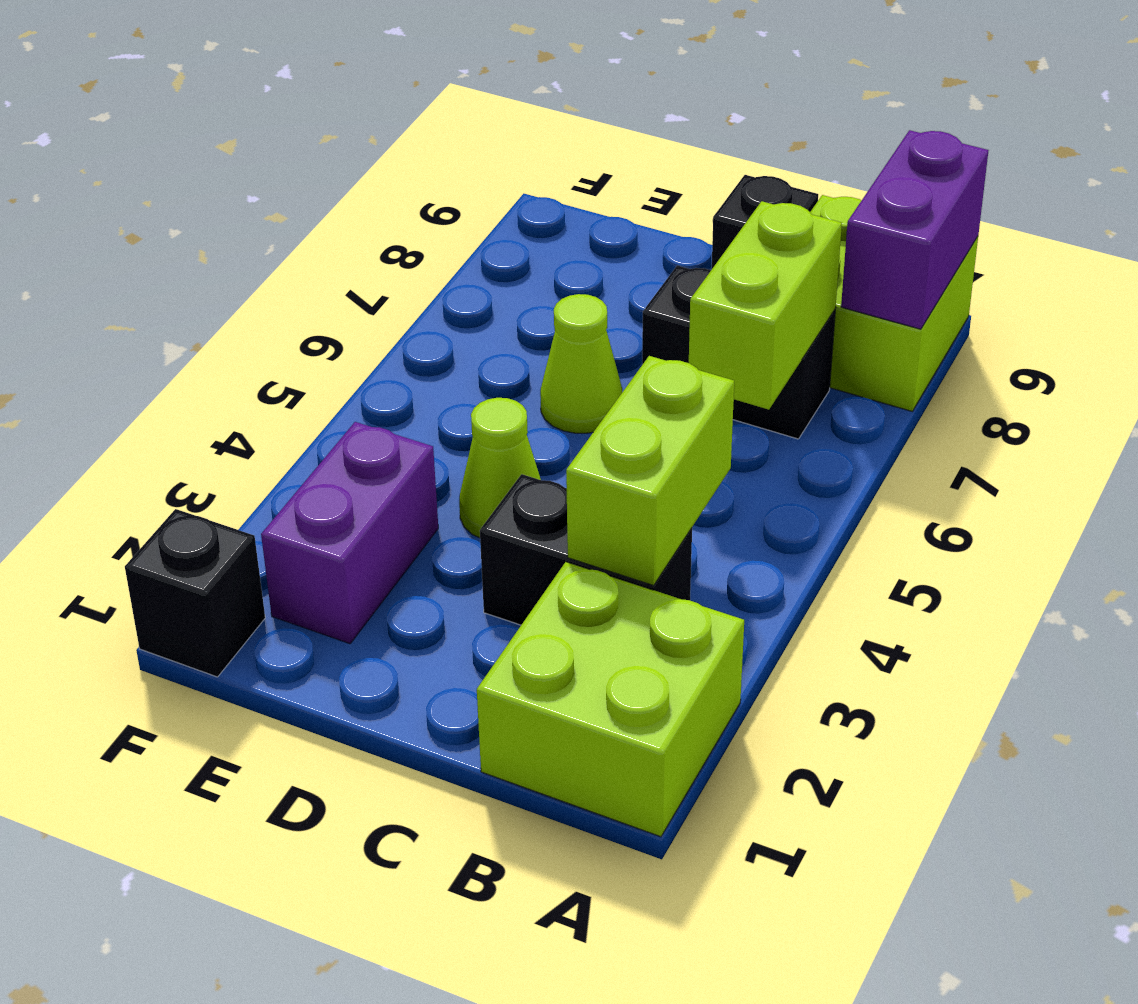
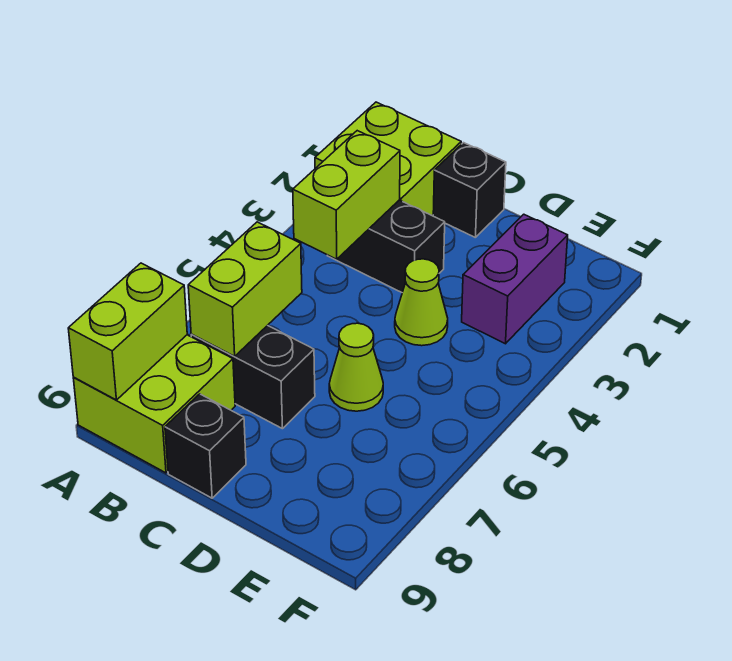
purple brick A8:A9 level 2 -> lime brick A8:A9 level 2
black brick F1 level 1 -> black brick C1 level 1

